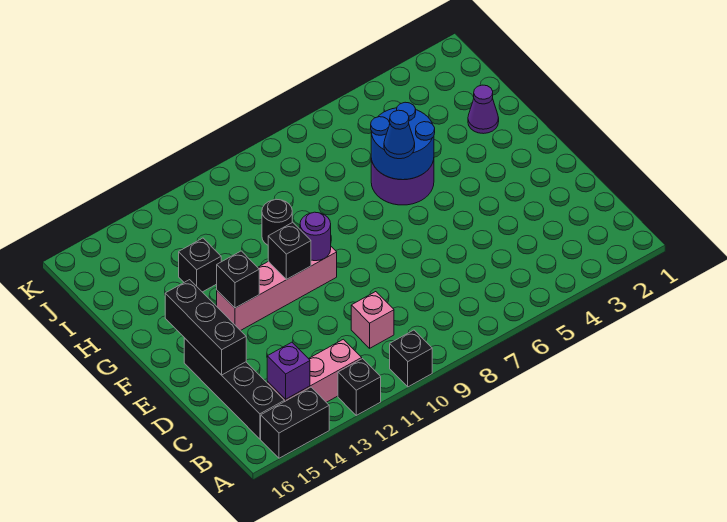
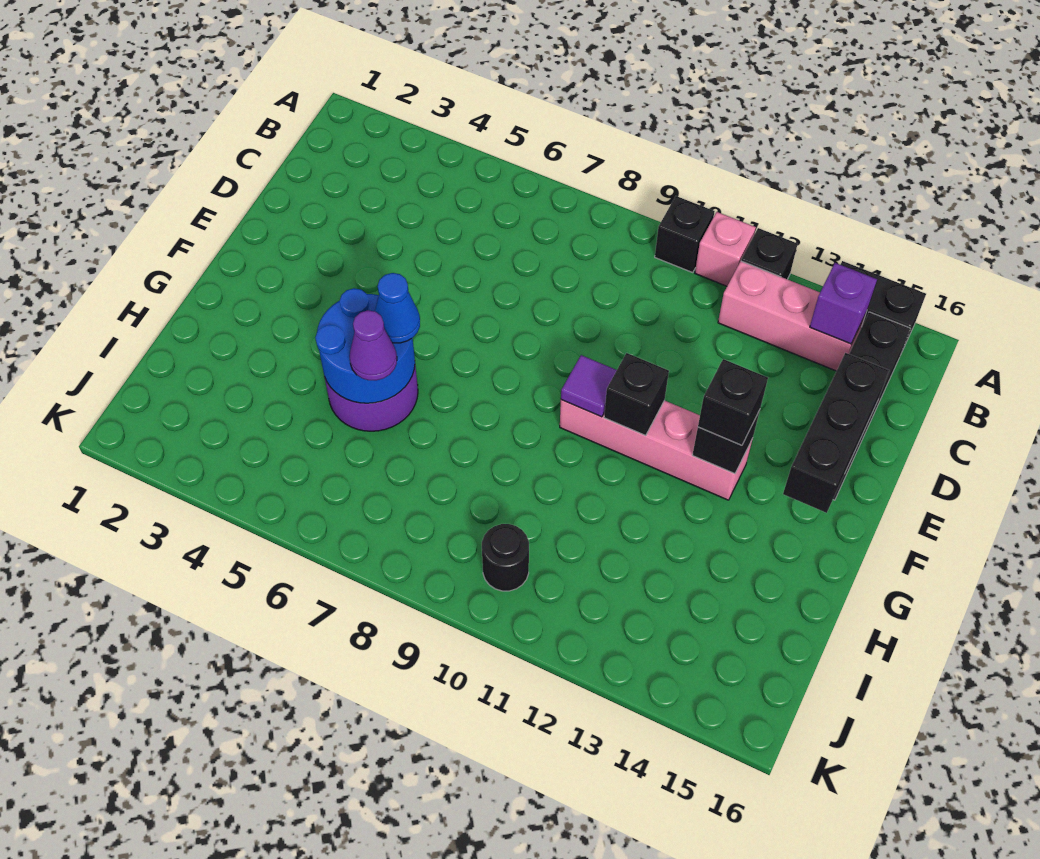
pink brick C10 level 1 -> pink brick A11 level 1
purple round brick F10 level 2 -> purple tile F10 level 2
purple cone H2 level 1 -> purple cone H6 level 3
black round brick H10 level 1 -> black round brick J10 level 1
black brick H13 level 1 -> black brick F13 level 3

